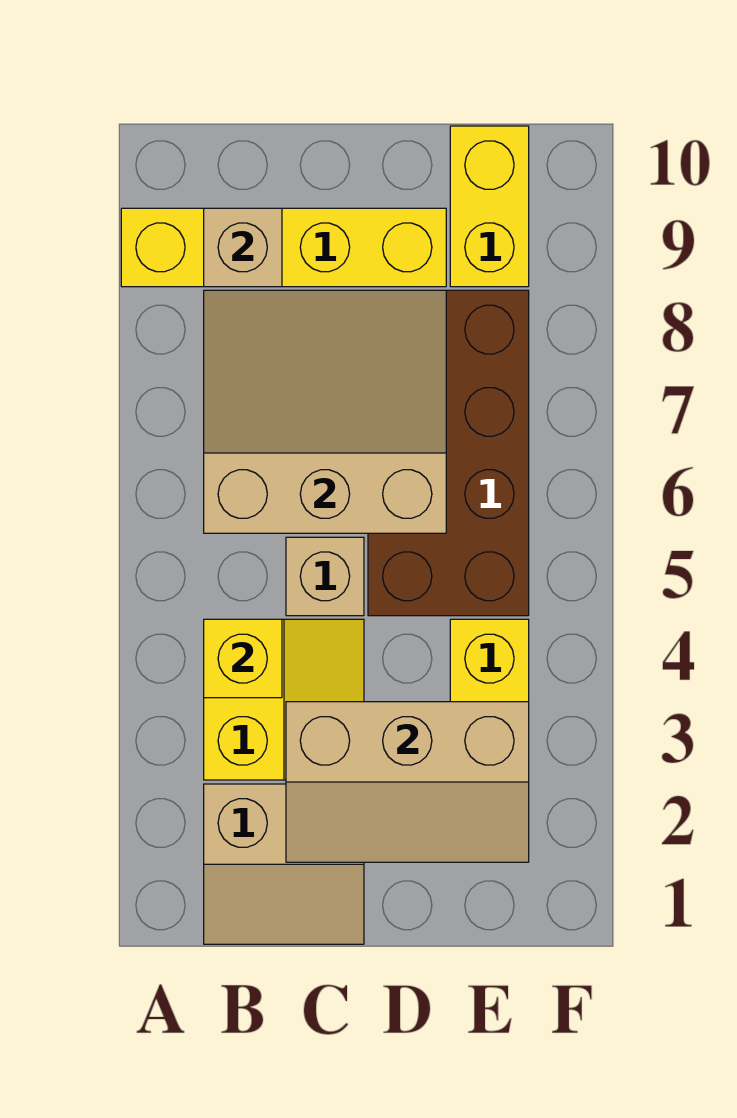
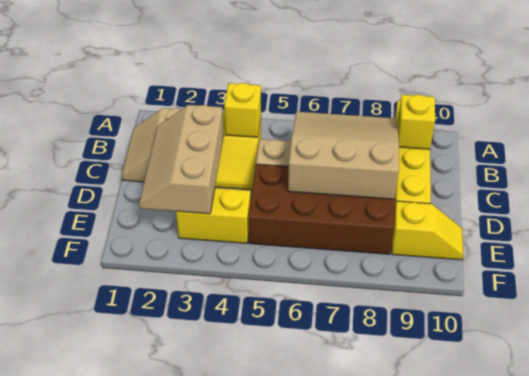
tan slope B6:D8 level 2 top 6 -> tan slope B6:D8 level 2 top D
tan brick B9 level 2 -> yellow brick B9 level 2
yellow brick E9:E10 level 1 -> yellow slope E9:E10 level 1 top 9

